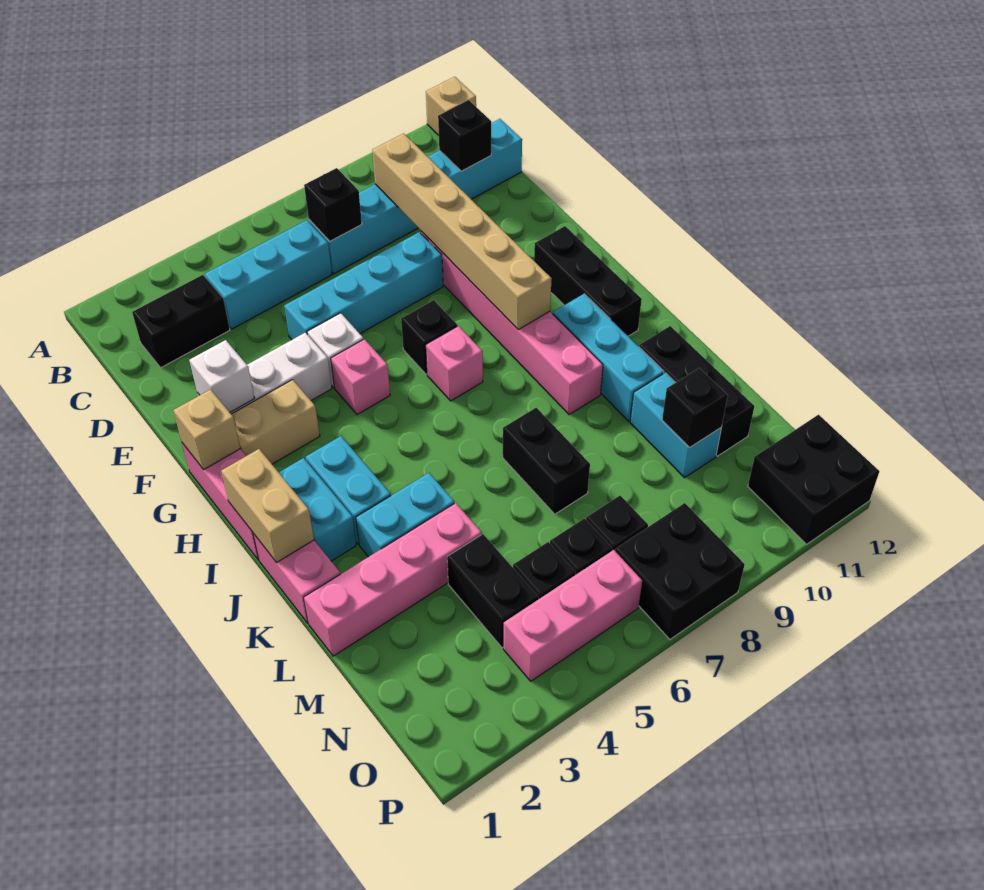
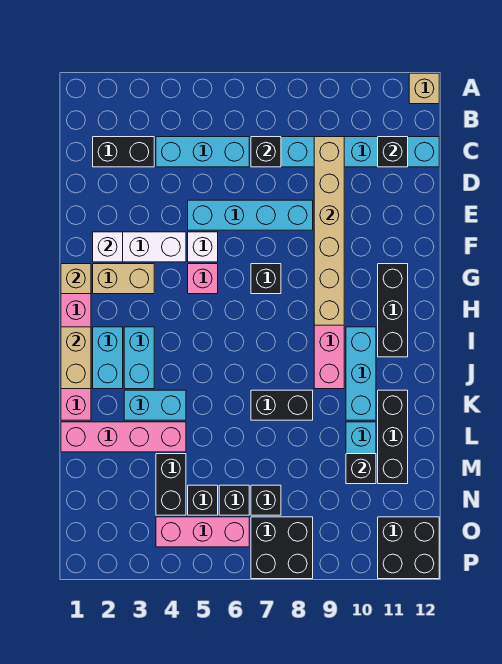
pink brick H7 level 1 -> none
black brick K7:L7 level 1 -> black brick K7:K8 level 1

